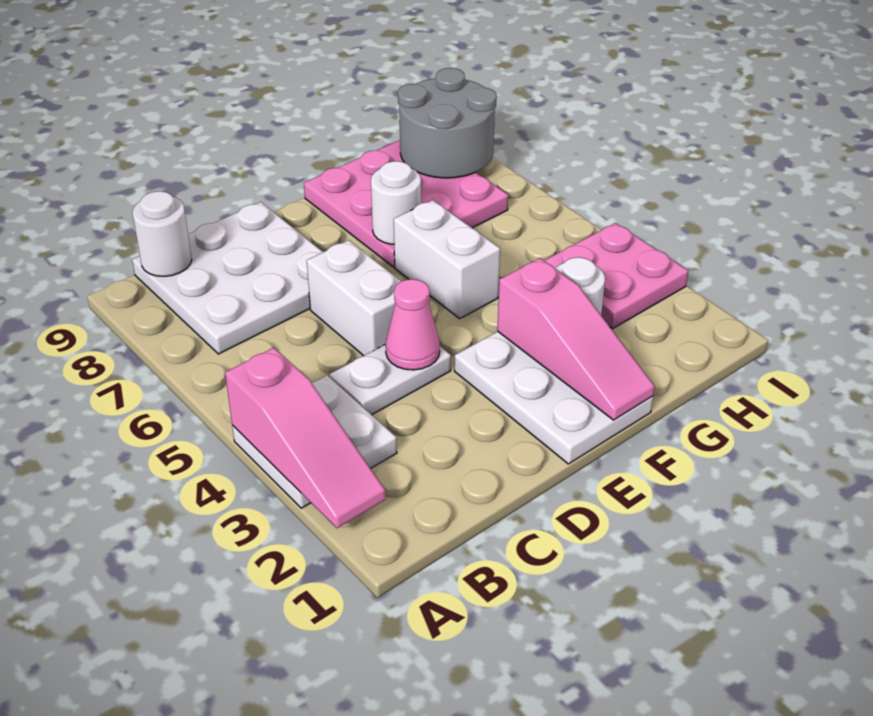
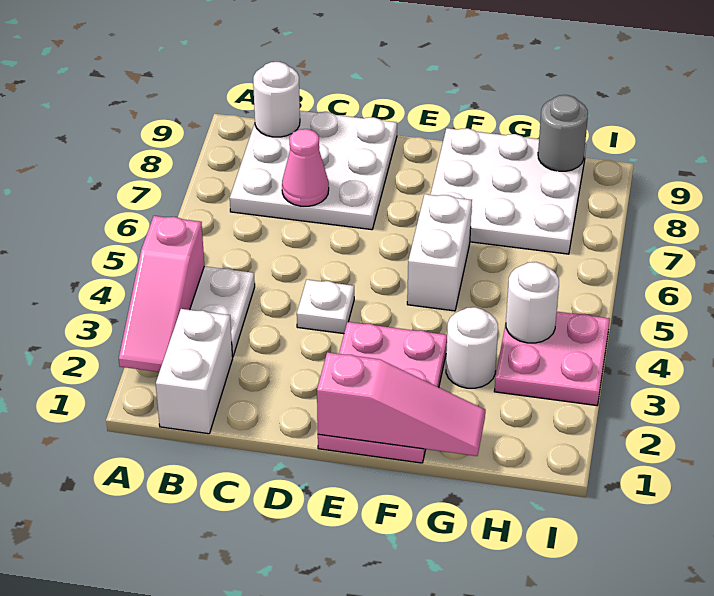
white plate C4:D4 level 1 -> white plate D4 level 1
pink cone D4 level 2 -> pink cone C7 level 2
white brick D5:D6 level 1 -> white brick B1:B2 level 1
white plate E1:F3 level 1 -> pink plate E1:F3 level 1
pink slope F1:F3 level 2 top 3 -> pink slope E1:G1 level 2 top E
pink plate F7:H9 level 1 -> white plate F7:H9 level 1
white round brick F7 level 2 -> white round brick H4 level 2
grey round brick H8:I9 level 2 -> grey round brick H9 level 2

